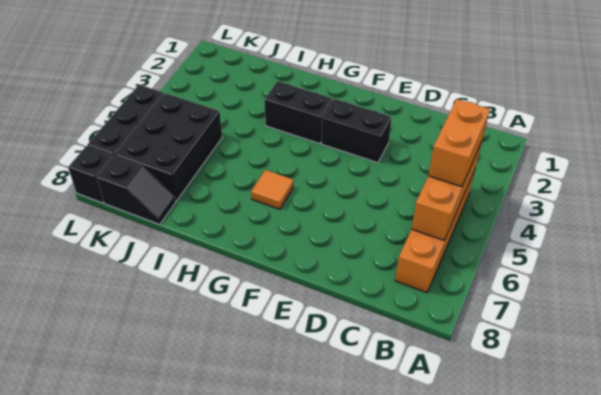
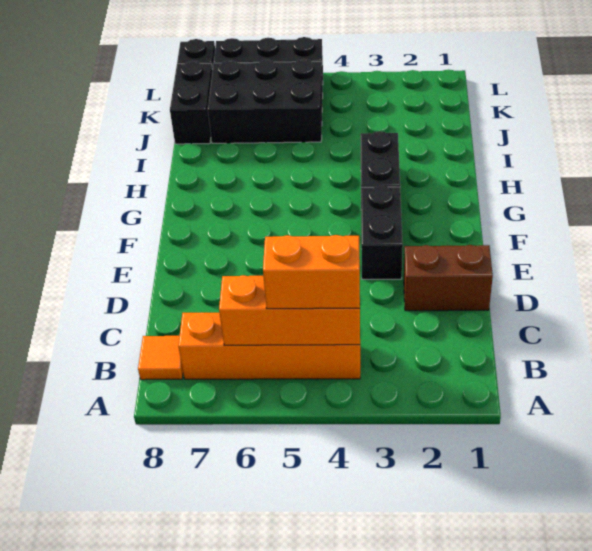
none -> brown brick D1:D2 level 1
orange tile G6 level 1 -> orange tile B8 level 1
black slope J8:K8 level 1 top K -> black brick J8:K8 level 1

